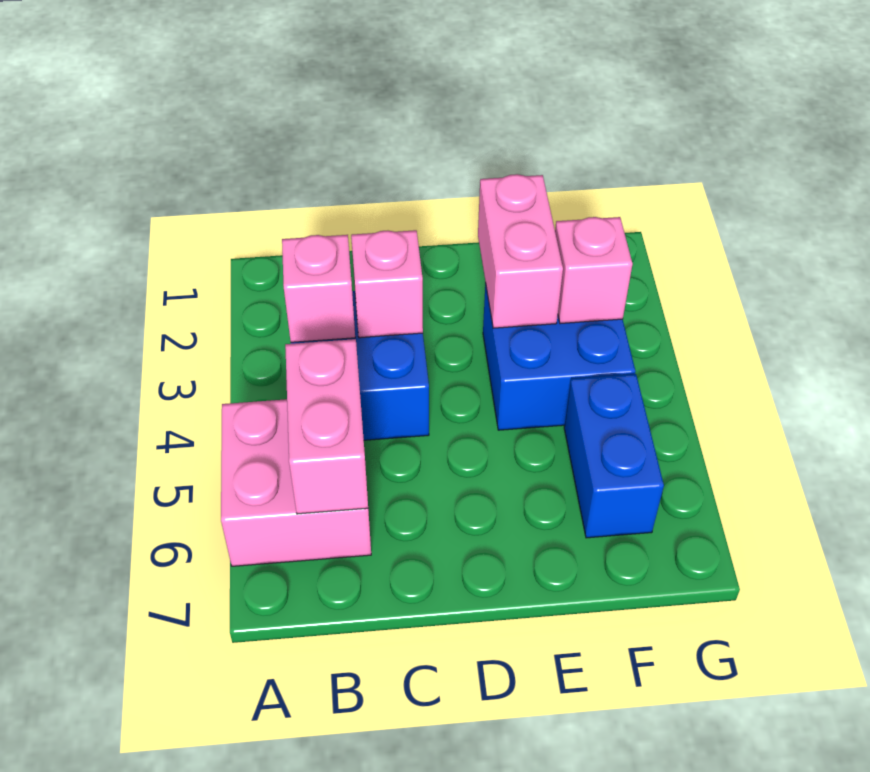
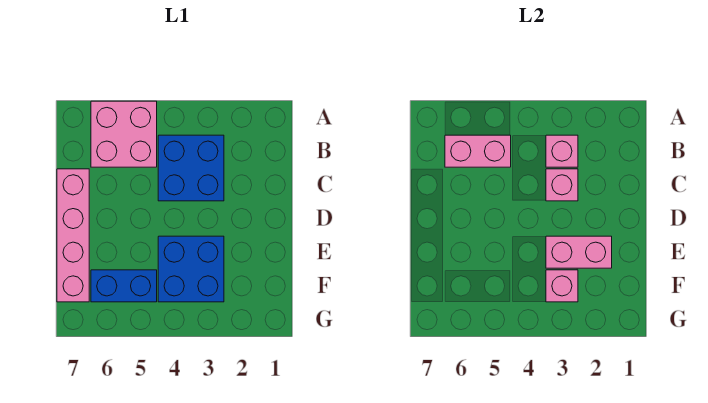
none -> pink brick C7:F7 level 1

